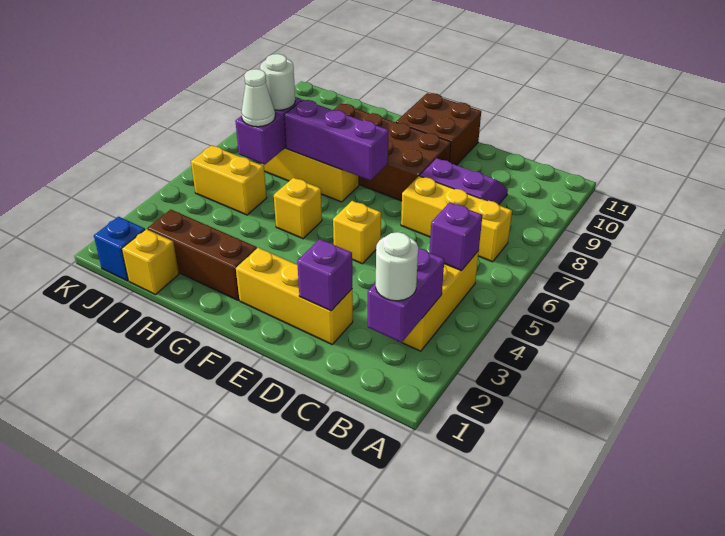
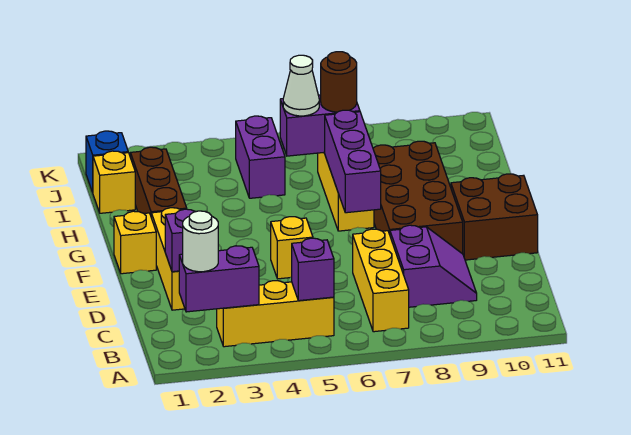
yellow brick G5 level 1 -> yellow brick F1 level 1
yellow brick I5:J5 level 1 -> purple brick I5:J5 level 1
white round brick I7 level 3 -> brown round brick I7 level 3

